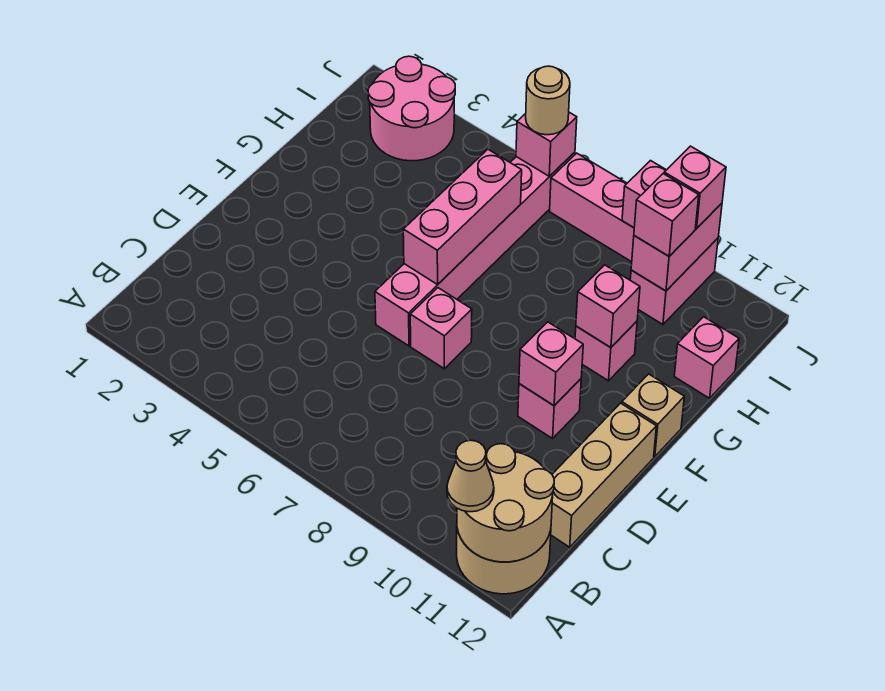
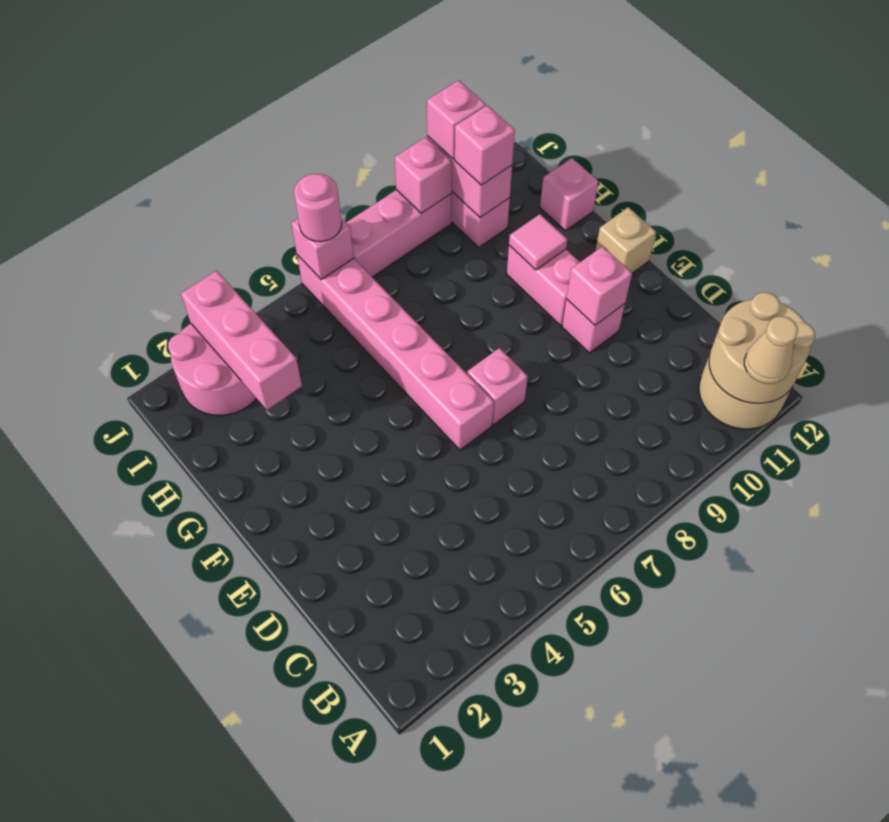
tan brick C12:E12 level 1 -> none
pink brick F6:H6 level 2 -> pink brick H3:J3 level 2
pink brick G10 level 1 -> pink brick F10:G10 level 1
pink brick G10 level 2 -> pink tile G10 level 2
tan round brick J6 level 3 -> pink round brick J6 level 3

